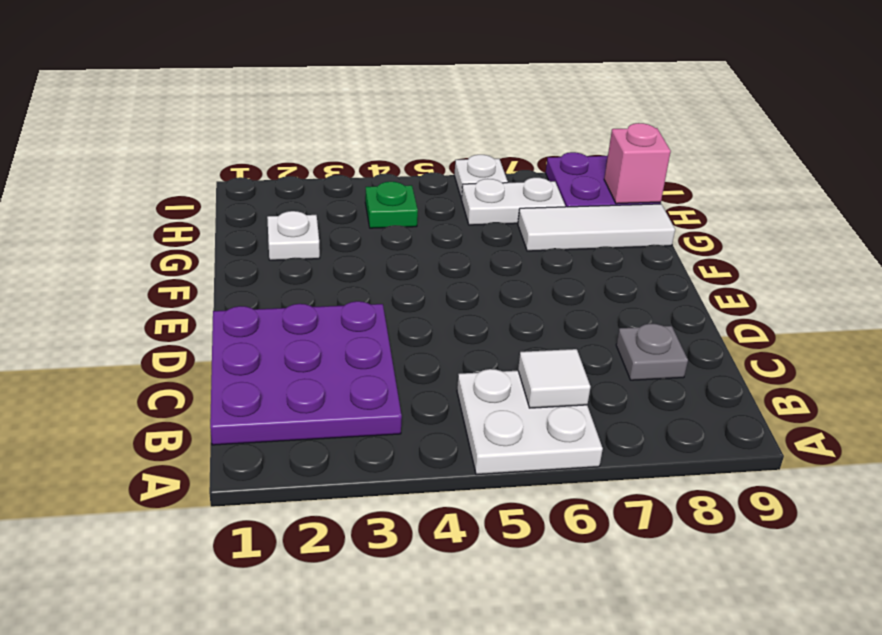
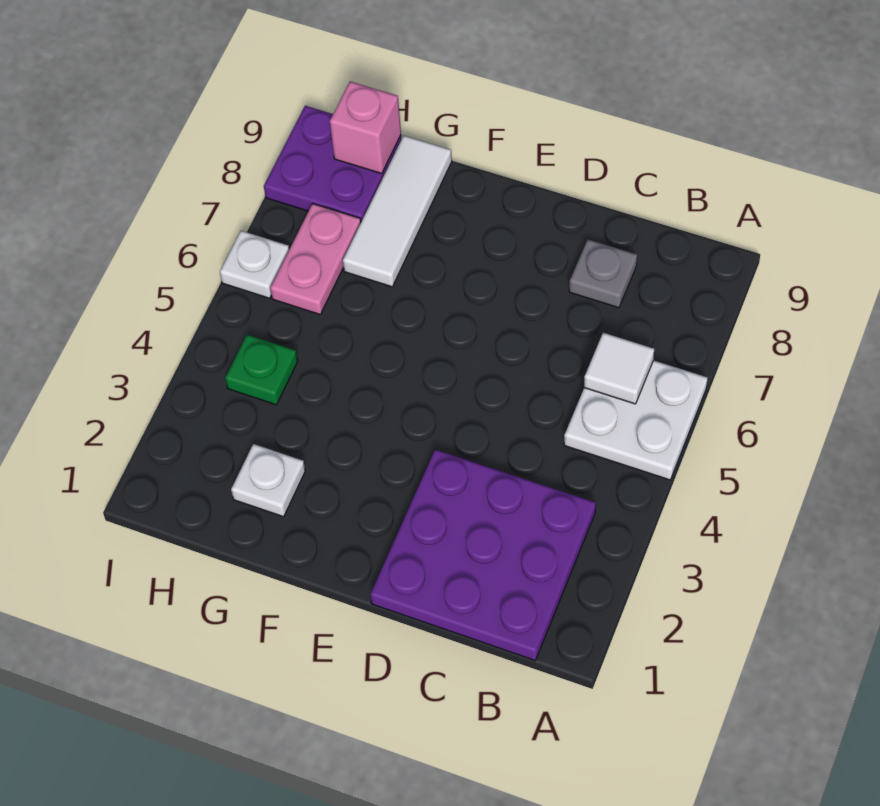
white plate H6:H7 level 1 -> pink plate H6:H7 level 1

